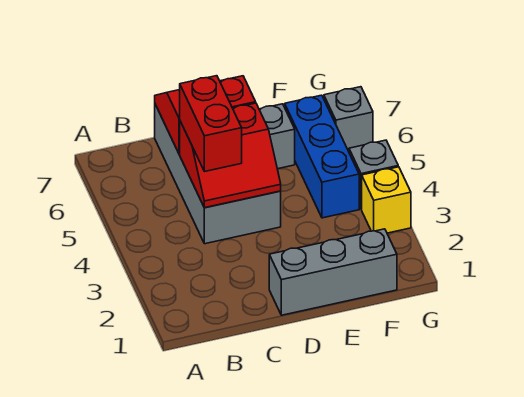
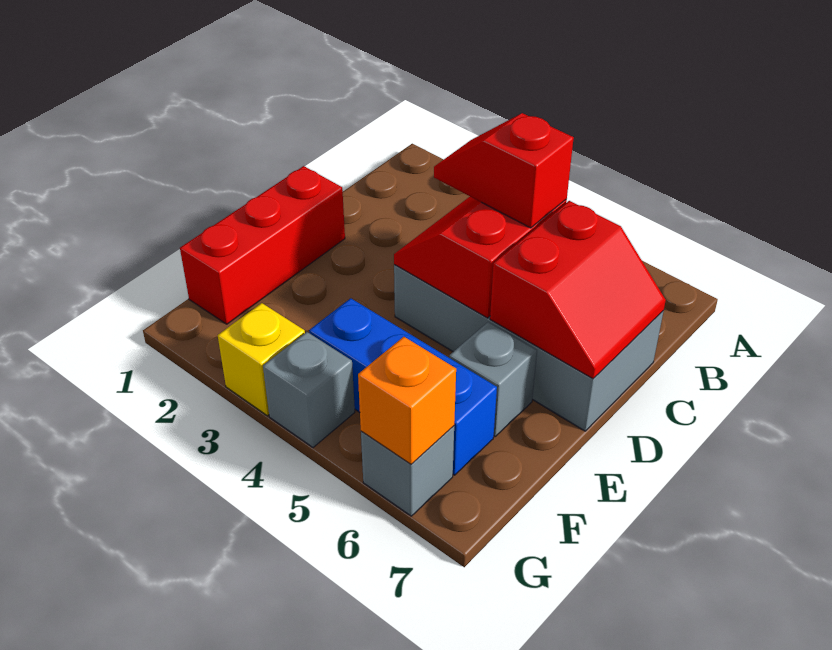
red brick C4:C5 level 3 -> red slope C4:C5 level 3 top 5
grey brick D1:F1 level 1 -> red brick D1:F1 level 1
none -> orange brick G6 level 2

